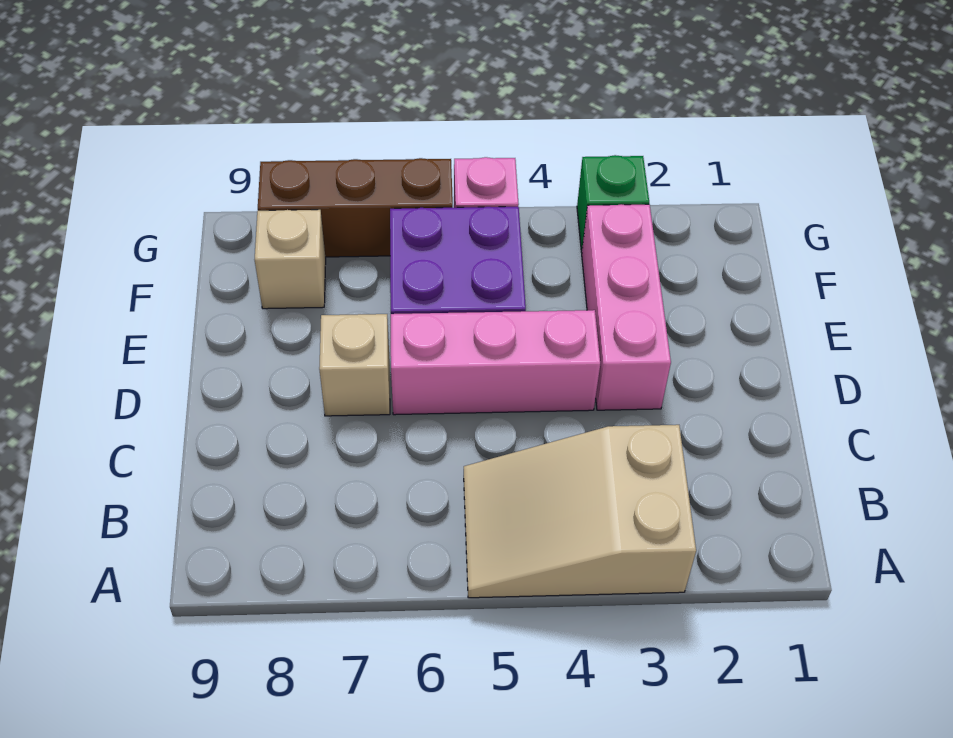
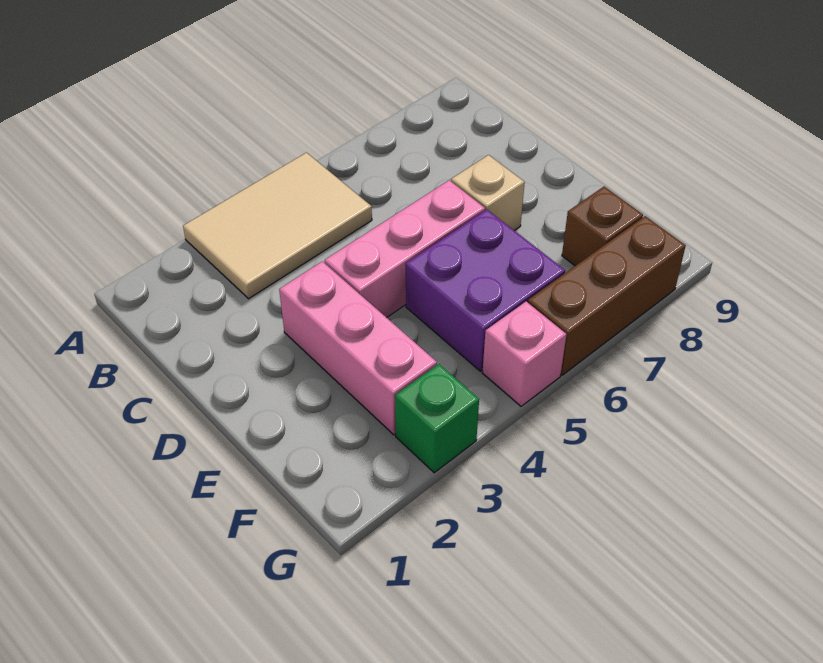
tan slope A3:B5 level 1 top 3 -> tan tile A3:B5 level 1
tan brick F8 level 1 -> brown brick F8 level 1

